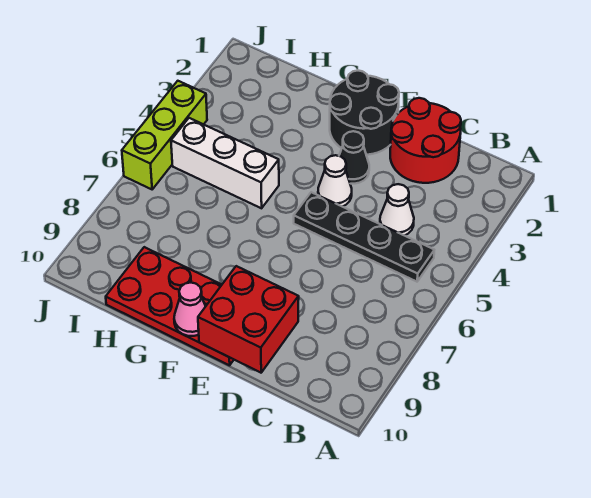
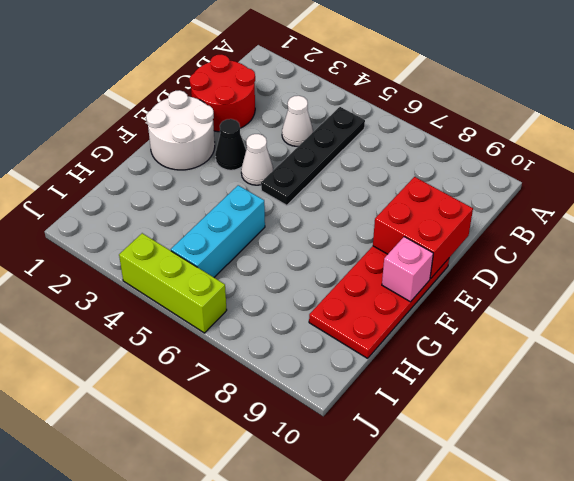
black round brick E1:F2 level 1 -> white round brick E1:F2 level 1
pink cone F10 level 2 -> pink brick F10 level 2
white brick G5:I5 level 1 -> cyan brick G5:I5 level 1

